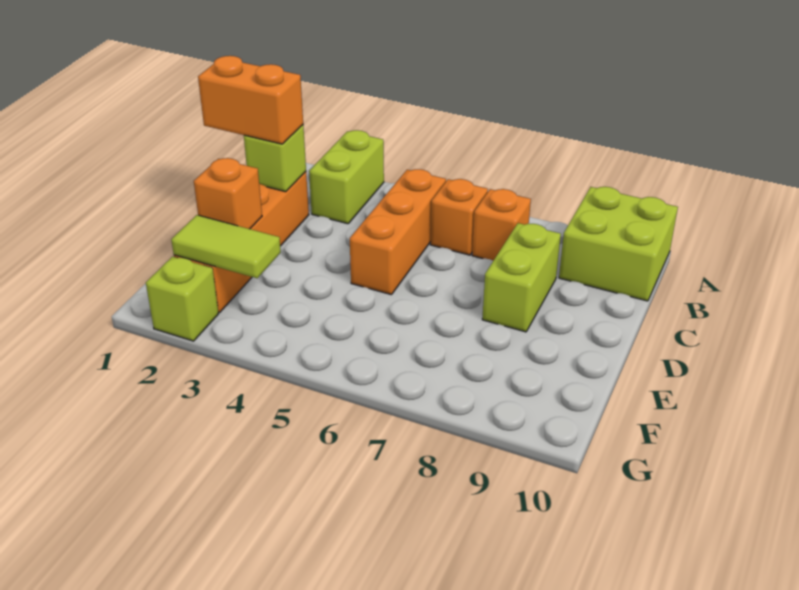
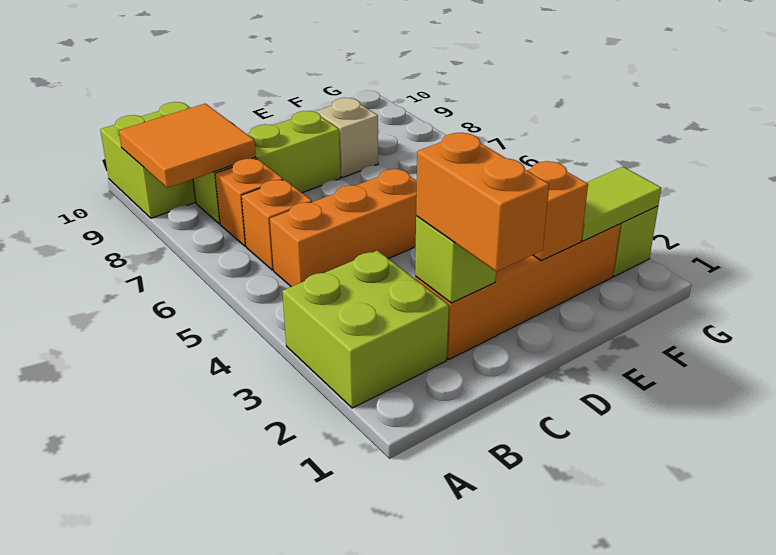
lime brick A3:B3 level 1 -> lime brick A2:B3 level 1
none -> orange tile A8:B9 level 2
lime brick C8:D8 level 1 -> lime brick B8:D8 level 1
none -> tan brick E8 level 1
lime tile F2:F3 level 2 -> lime tile F2:G2 level 2

